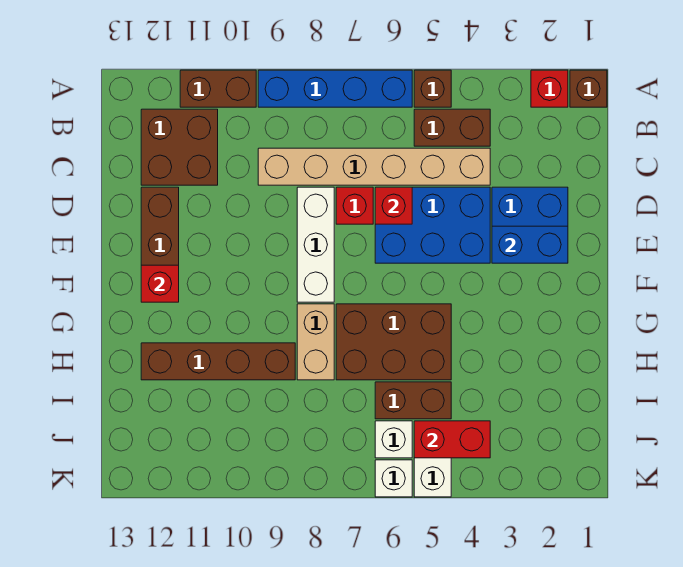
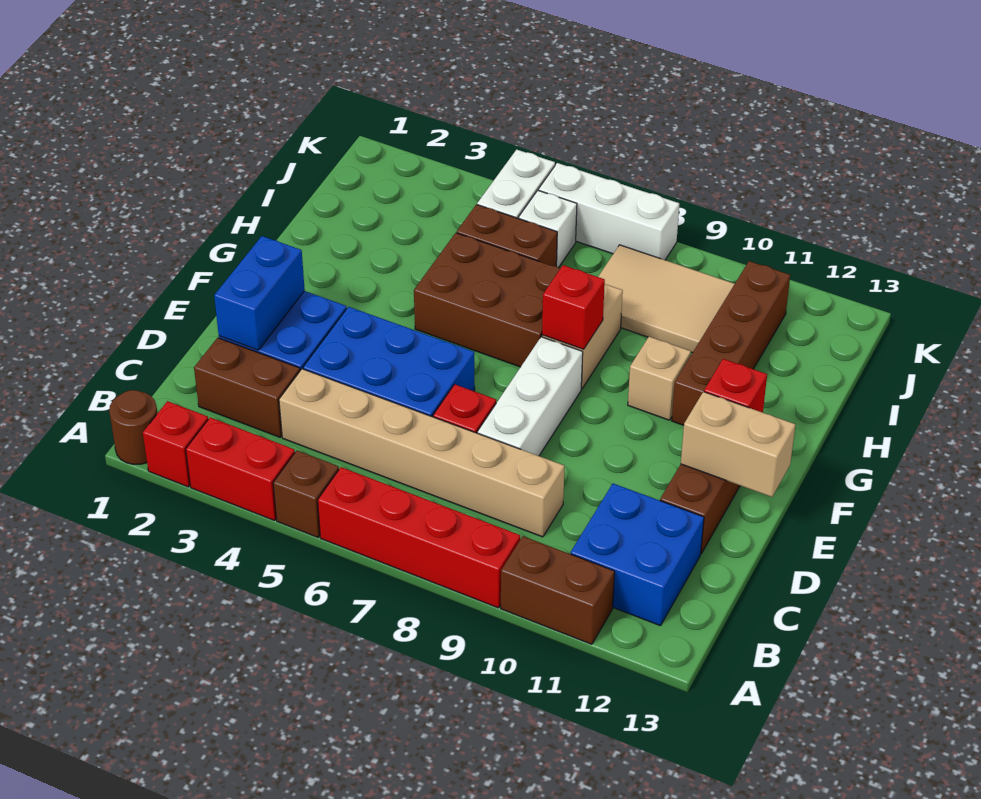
brown brick A1 level 1 -> brown round brick A1 level 1
blue brick A6:A9 level 1 -> red brick A6:A9 level 1
brown brick B4:B5 level 1 -> brown brick C2:C3 level 1
brown brick B11:C12 level 1 -> blue brick B11:C12 level 1
red brick D6 level 2 -> red brick G8 level 2
blue brick E2:E3 level 2 -> blue brick D2:E2 level 2
none -> tan brick E12:E13 level 2
none -> tan brick G10 level 1
brown brick H9:H12 level 1 -> brown brick G11:J11 level 1
none -> tan tile I8:J10 level 1
red brick J4:J5 level 2 -> red brick A3:A4 level 1
white brick K6 level 1 -> white brick K6:K8 level 1

